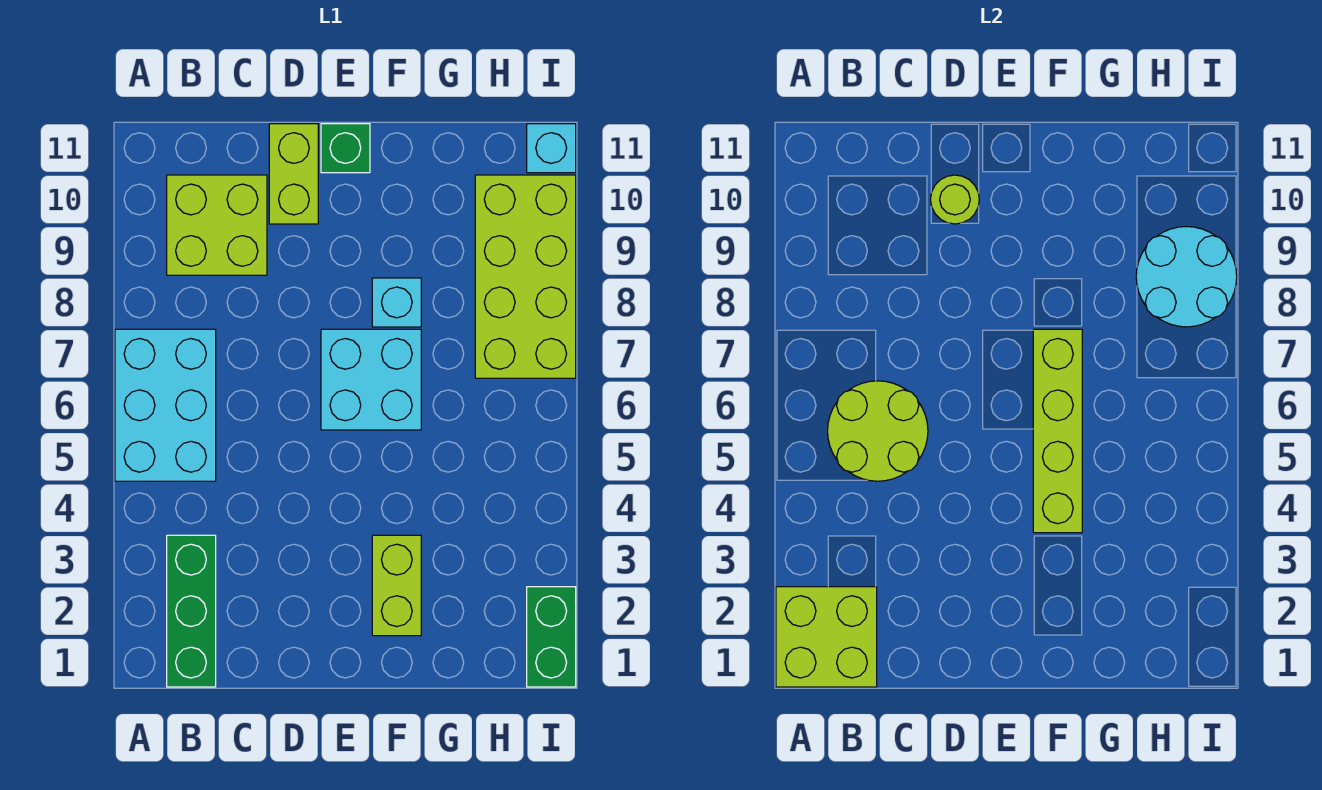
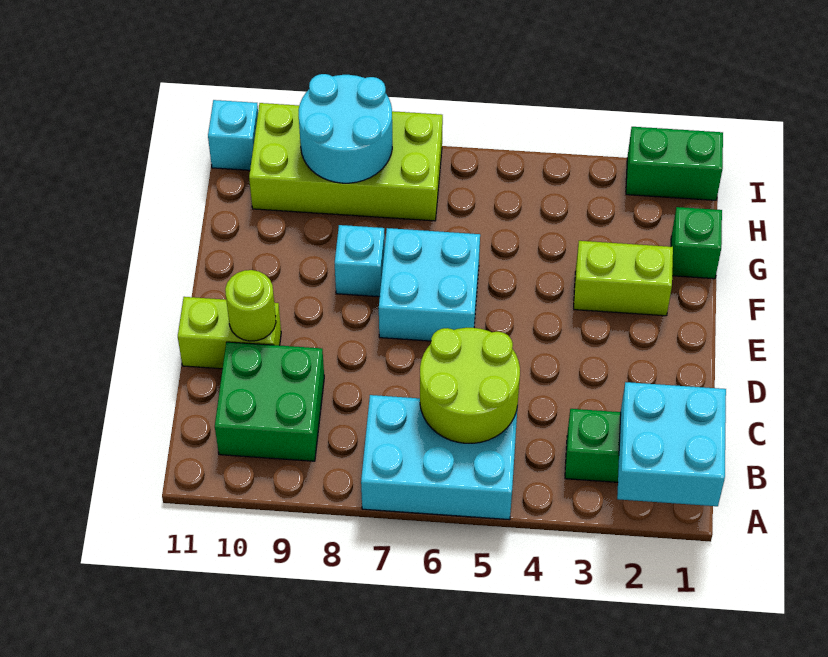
lime brick A1:B2 level 2 -> cyan brick A1:B2 level 2
lime brick B9:C10 level 1 -> green brick B9:C10 level 1
green brick E11 level 1 -> green brick G1 level 1
lime brick F4:F7 level 2 -> none

